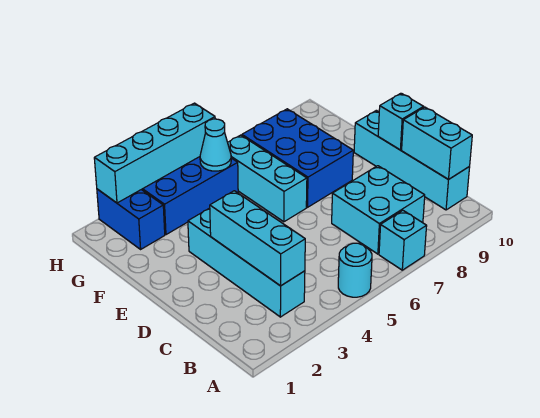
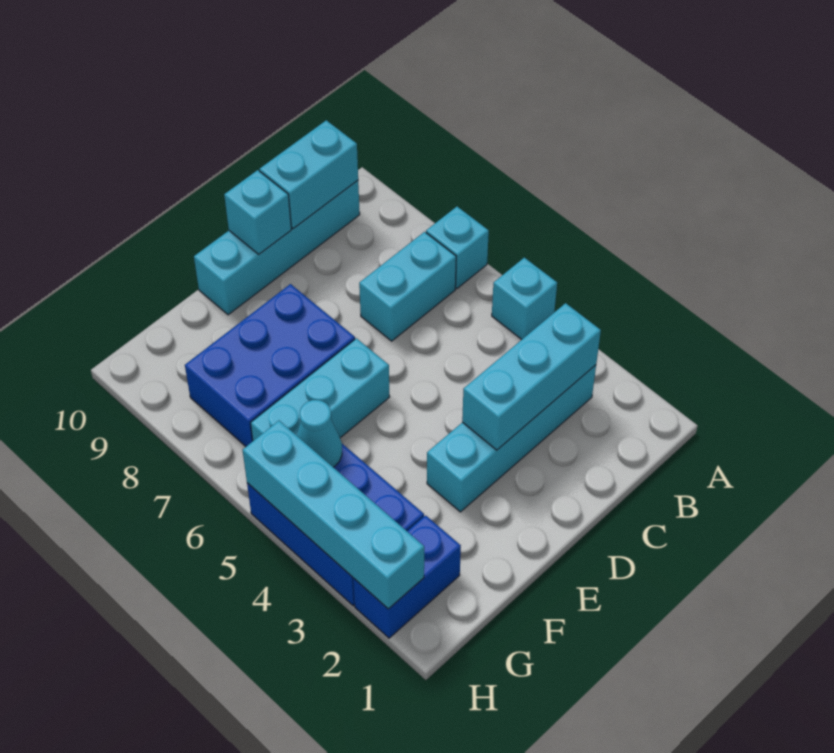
cyan round brick A5 level 1 -> cyan brick A5 level 1
cyan brick B7:C8 level 1 -> cyan brick B7:C7 level 1

